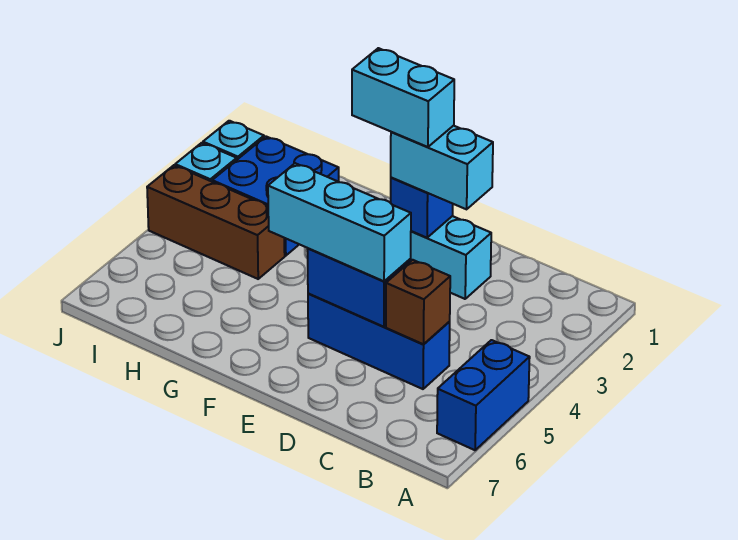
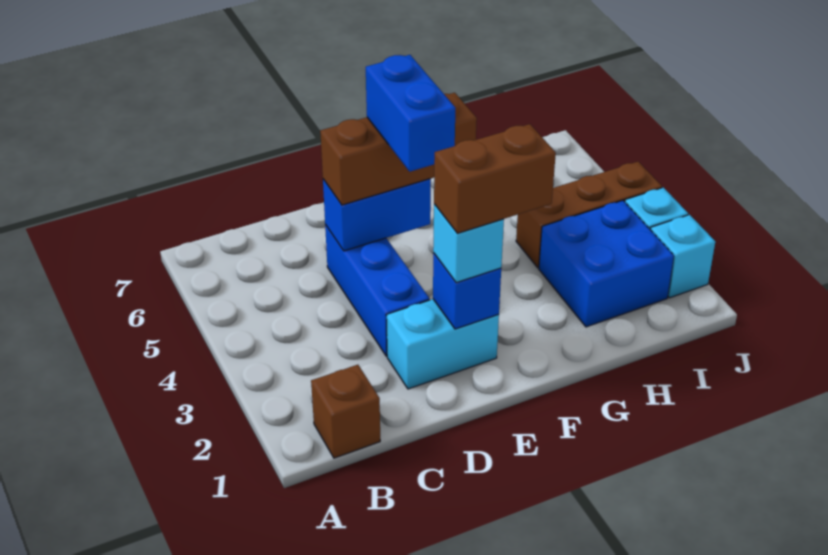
blue brick A5:A6 level 1 -> blue brick E4:E5 level 4
blue brick C5:E5 level 1 -> blue brick D3:D5 level 1
brown brick C5 level 2 -> brown brick B1 level 1
cyan brick D2:E2 level 3 -> cyan brick E2 level 3
cyan brick D5:F5 level 3 -> brown brick D5:F5 level 3
cyan brick E2:F2 level 4 -> brown brick E2:F2 level 4

